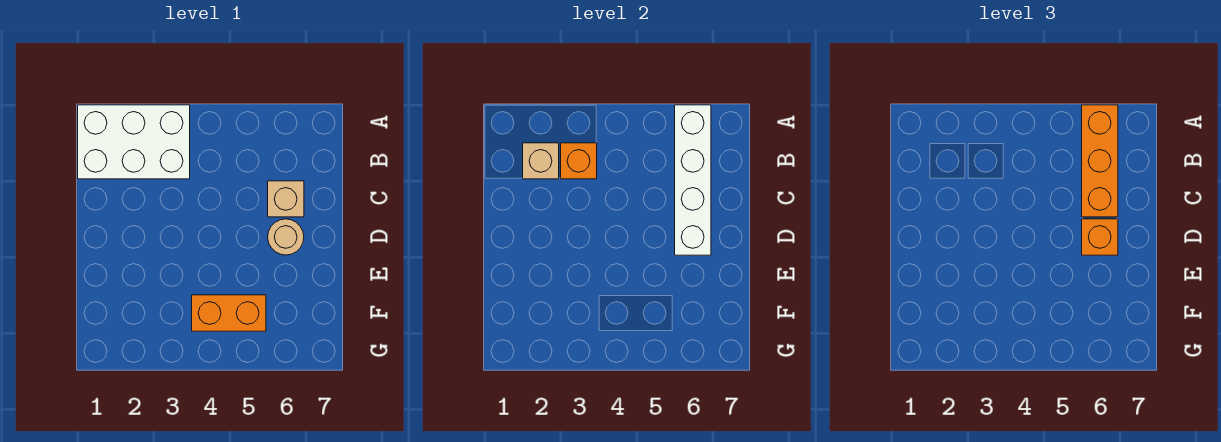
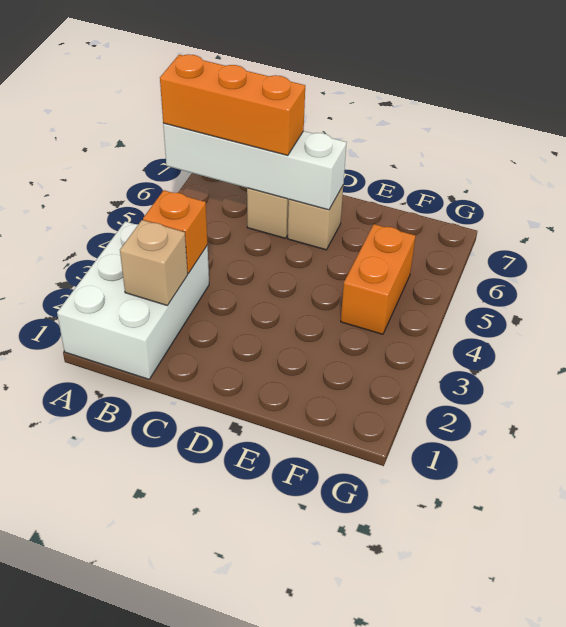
tan round brick D6 level 1 -> tan brick D6 level 1
orange brick D6 level 3 -> none

